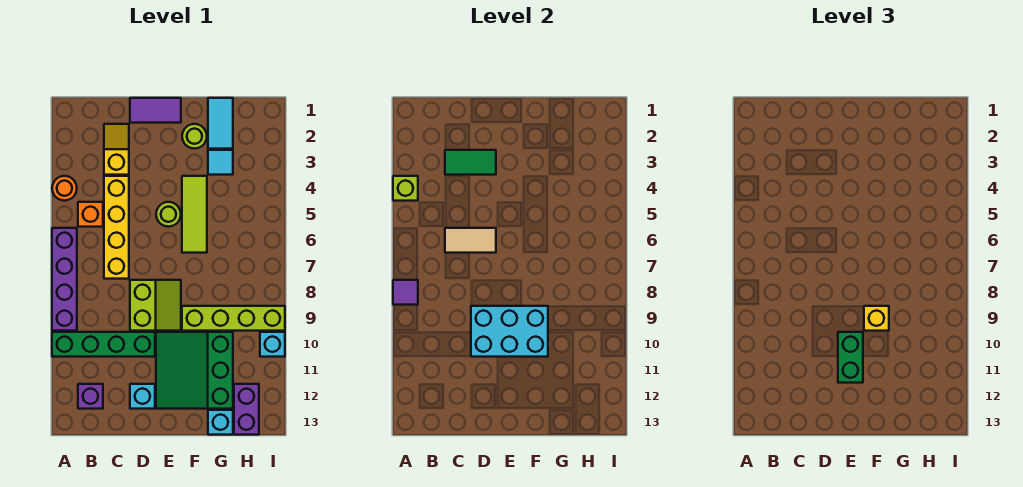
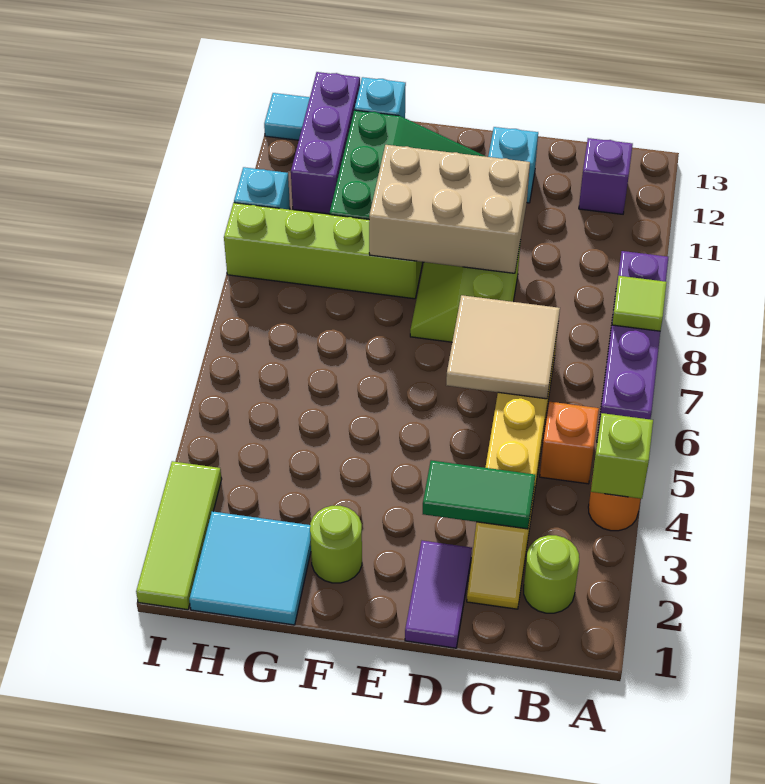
purple tile A8 level 2 -> lime tile A8 level 2
green brick A10:D10 level 1 -> none
tan tile C6:D6 level 2 -> tan tile C6:D7 level 2
purple tile D1:E1 level 1 -> purple tile D1:D2 level 1
cyan brick D9:F10 level 2 -> tan brick D9:F10 level 2
lime round brick E5 level 1 -> lime round brick B2 level 1
green brick E10:E11 level 3 -> none
lime tile F4:F6 level 1 -> lime tile I1:I3 level 1
yellow brick F9 level 3 -> none
cyan tile G1:G2 level 1 -> cyan tile G1:H2 level 1
cyan tile G3 level 1 -> cyan tile I13 level 1
purple brick H12:H13 level 1 -> purple brick H11:H13 level 1

